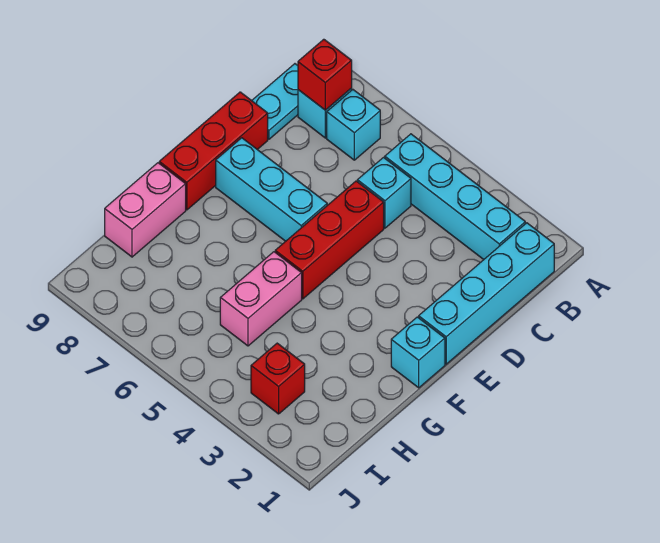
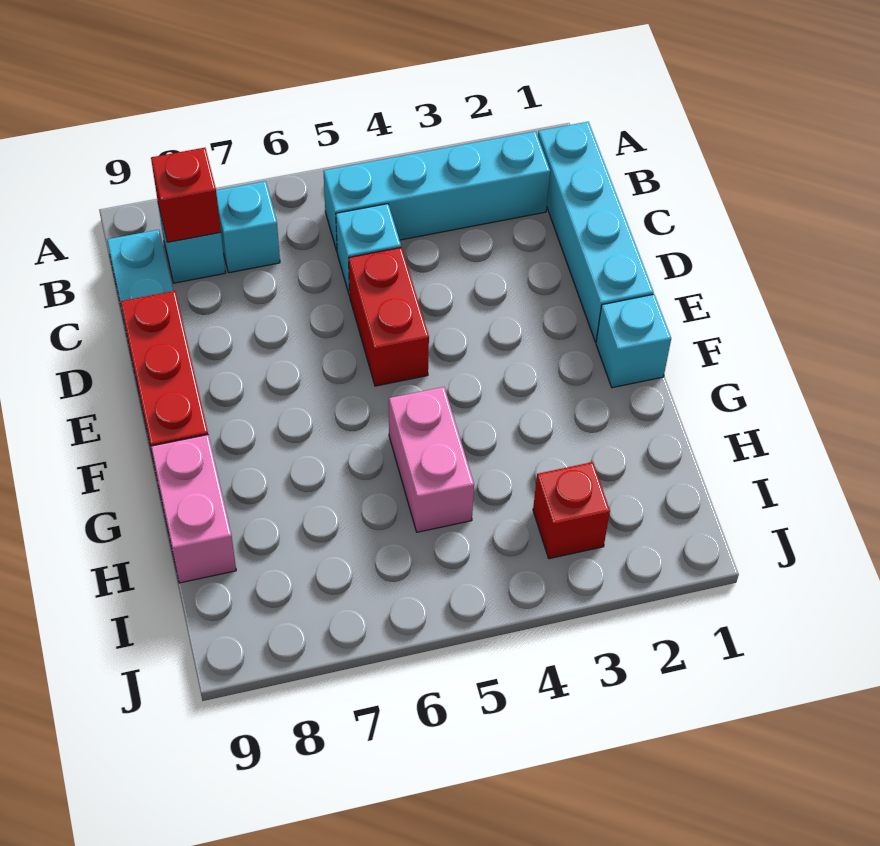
red brick D5:F5 level 1 -> red brick D5:E5 level 1
cyan brick E6:E8 level 1 -> none

